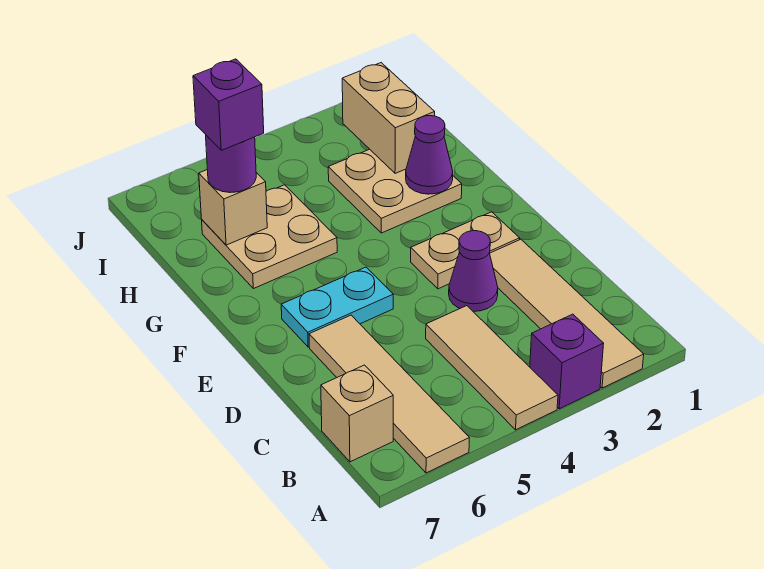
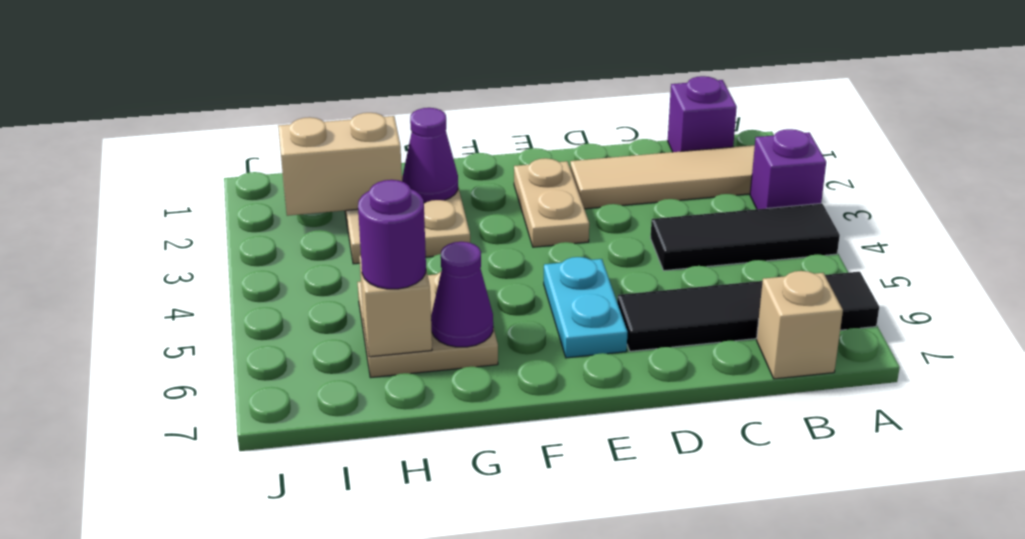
tan tile A4:C4 level 1 -> black tile A4:C4 level 1
tan tile A6:D6 level 1 -> black tile A6:D6 level 1
purple cone D3 level 1 -> purple cone G6 level 2
purple brick H6 level 4 -> purple brick B1 level 1

